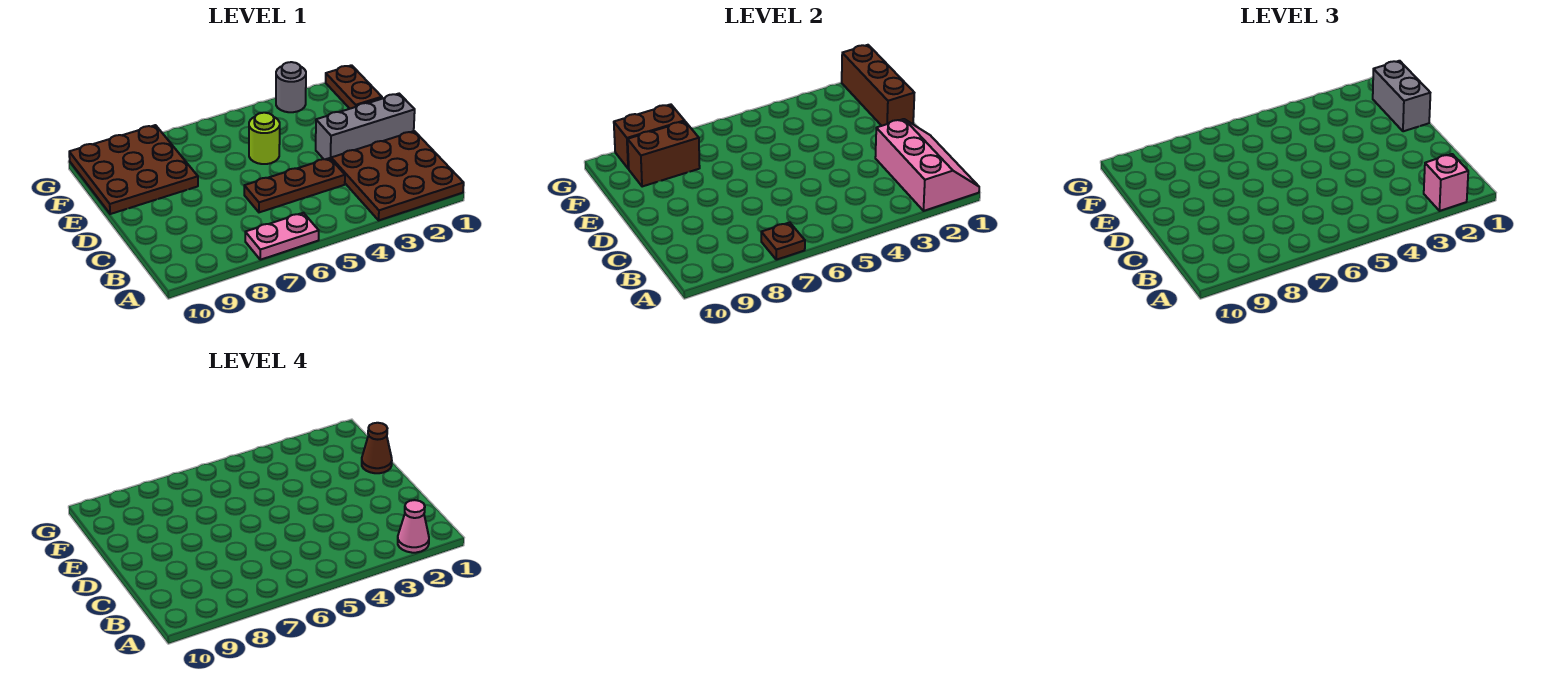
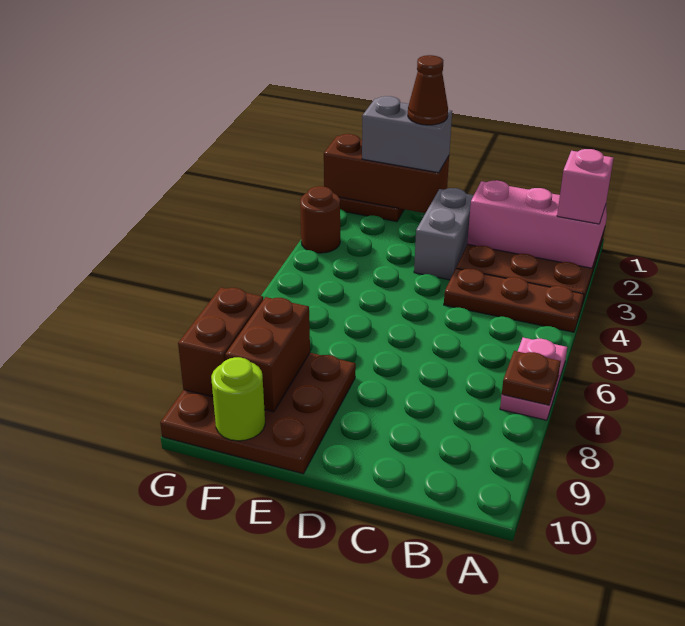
pink cone A2 level 4 -> none
brown plate C4:C6 level 1 -> brown plate A4:C4 level 1
grey brick D1:D3 level 1 -> grey brick D2:D3 level 1
lime round brick E5 level 1 -> lime round brick F10 level 2
grey round brick G3 level 1 -> brown round brick G3 level 1

